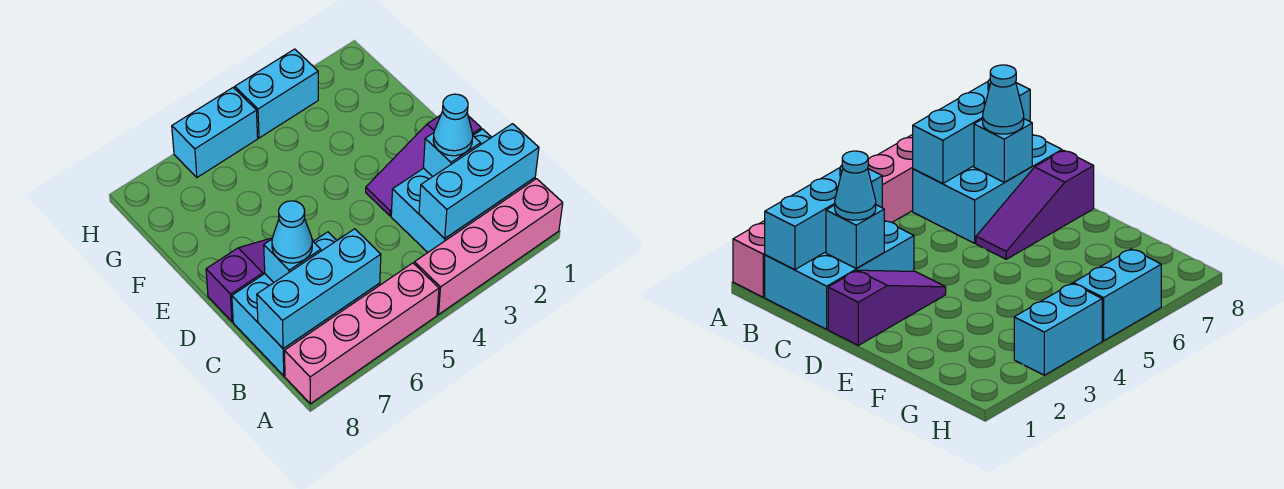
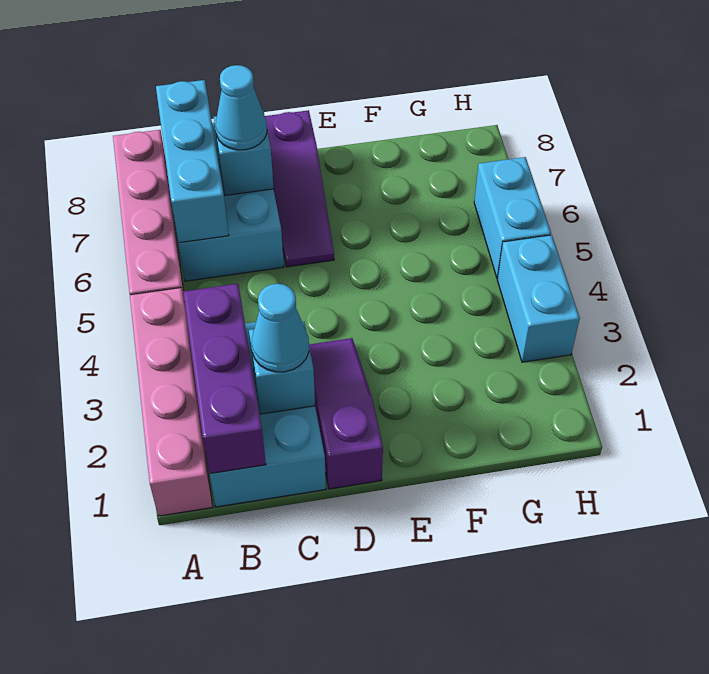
cyan brick B1:B3 level 2 -> purple brick B1:B3 level 2

